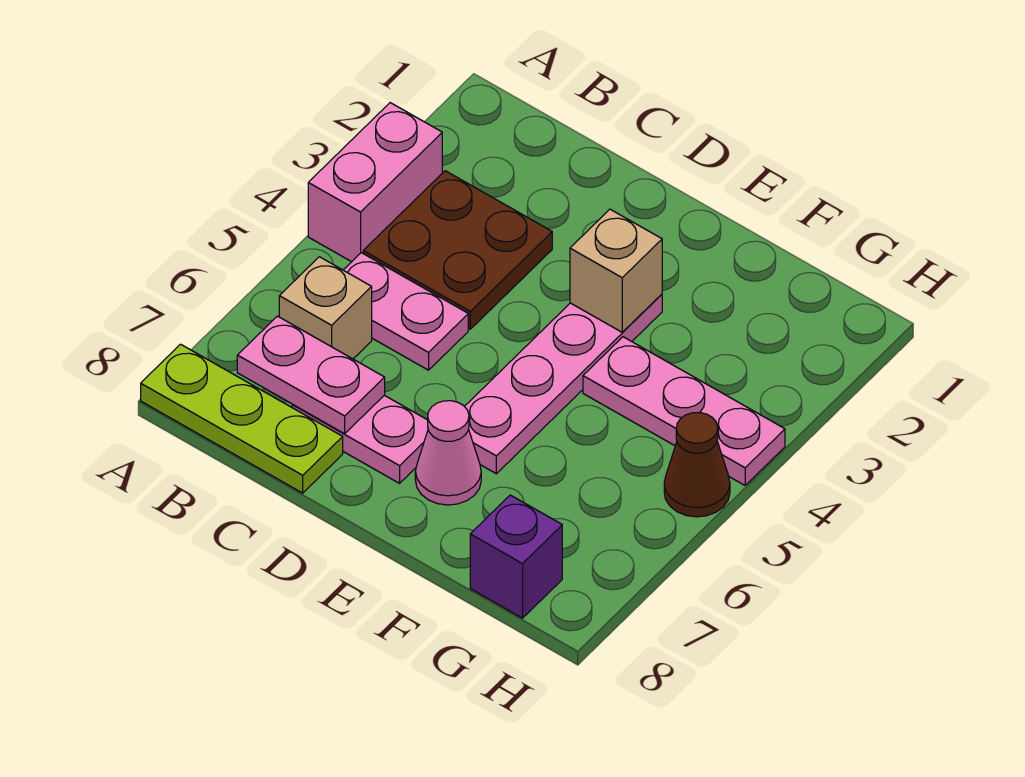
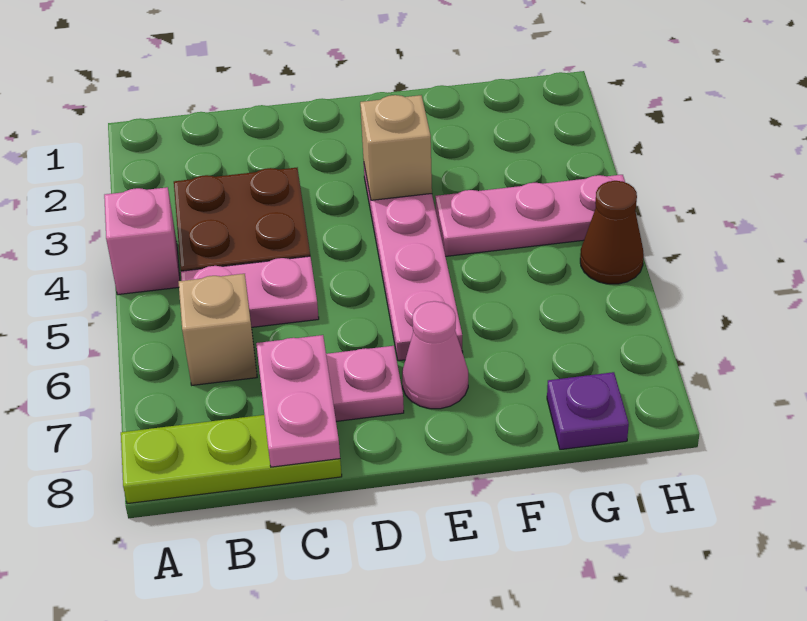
pink brick A3:A4 level 1 -> pink brick A4 level 1
pink plate B7:C7 level 2 -> pink plate C7:C8 level 2
purple brick G8 level 1 -> purple plate G8 level 1

